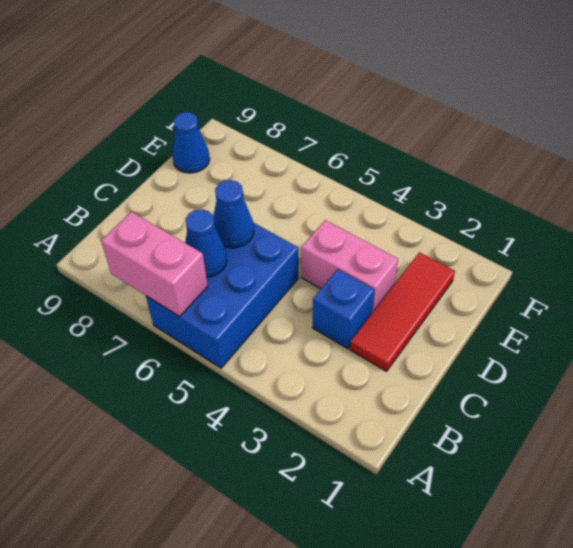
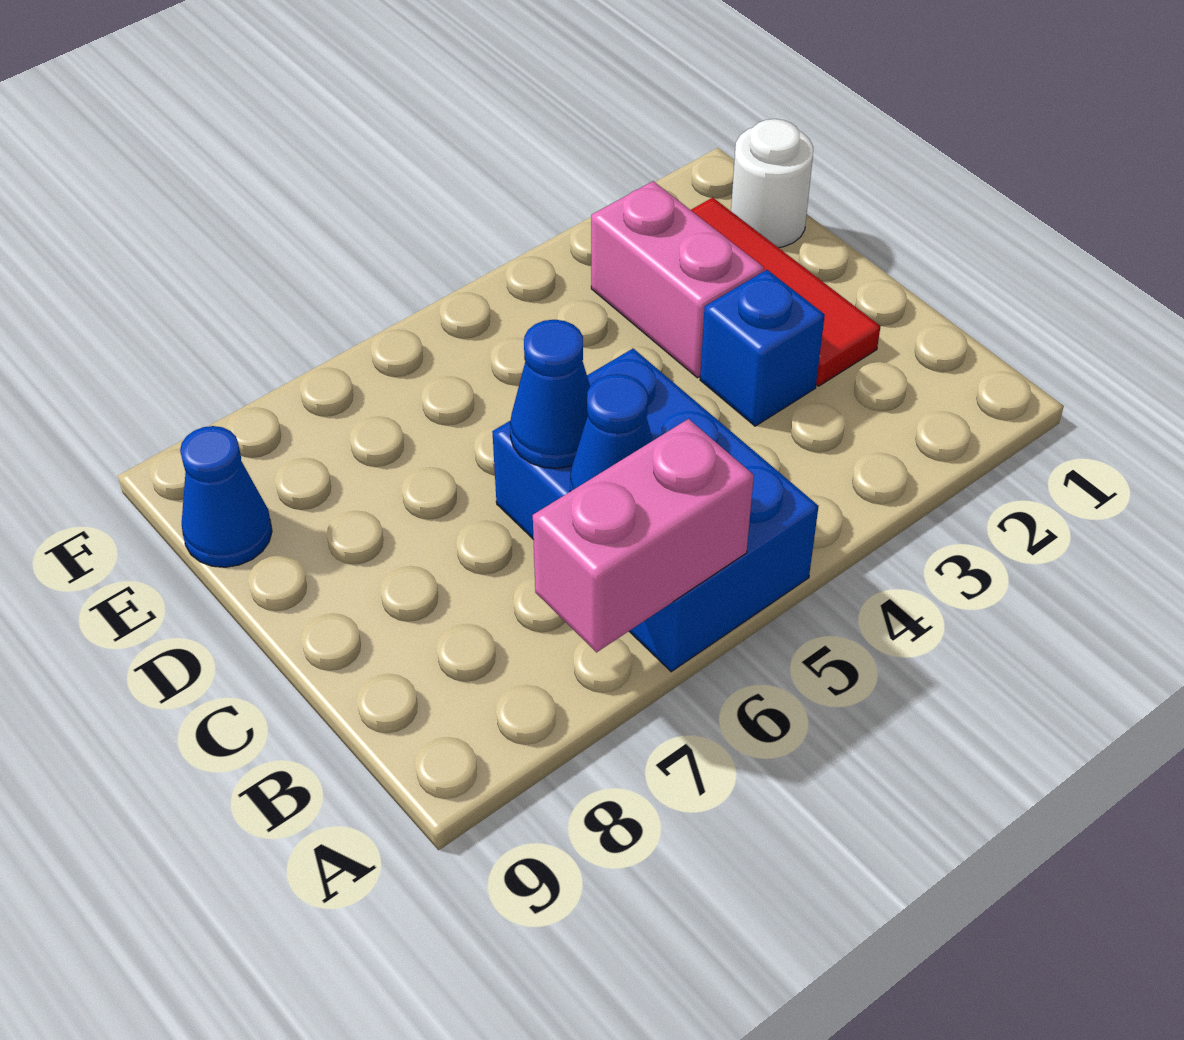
pink brick D3:D4 level 1 -> pink brick D3:E3 level 1
none -> white round brick E1 level 1

